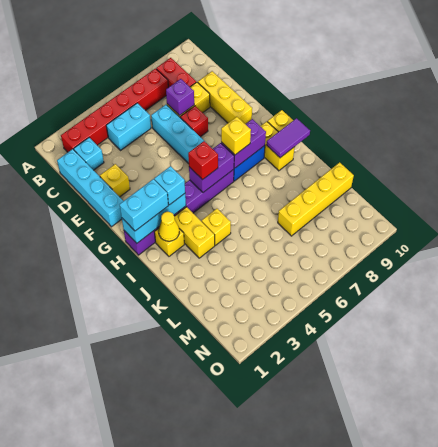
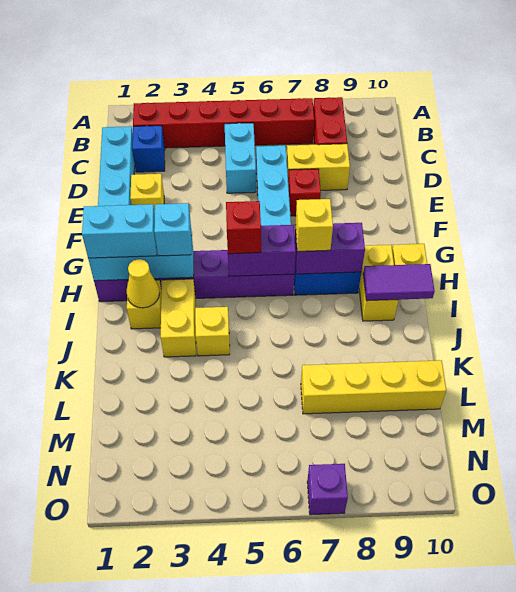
cyan brick C2 level 1 -> blue brick C2 level 1
cyan brick C4:C5 level 1 -> cyan brick C5:D5 level 1
purple brick D7 level 2 -> purple brick O7 level 1
yellow brick D9:F9 level 1 -> none

